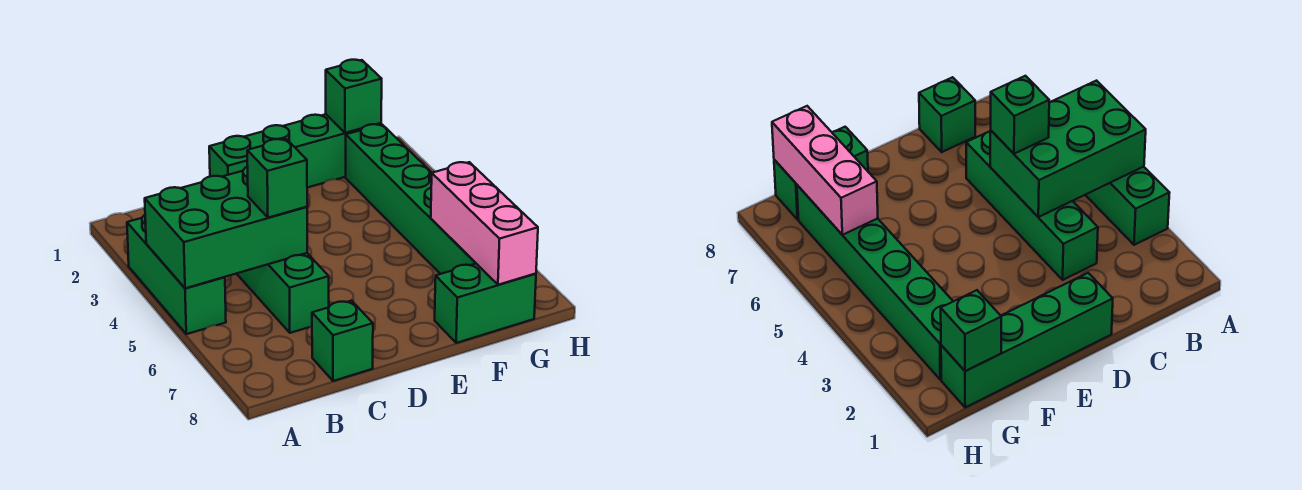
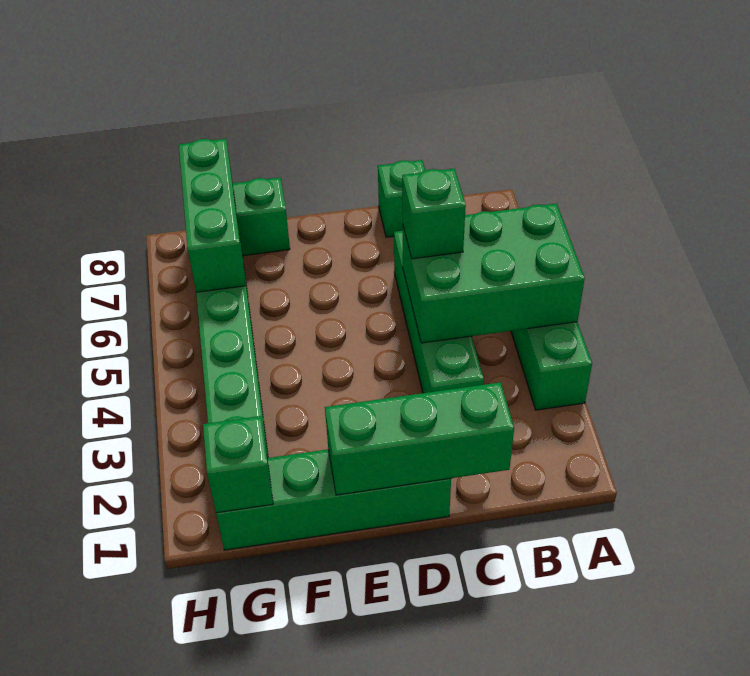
none -> green brick C1:E1 level 2
pink brick G6:G8 level 2 -> green brick G6:G8 level 2

